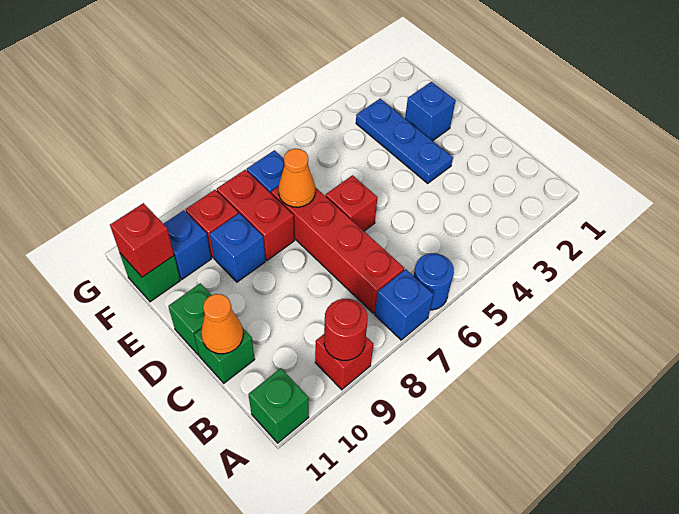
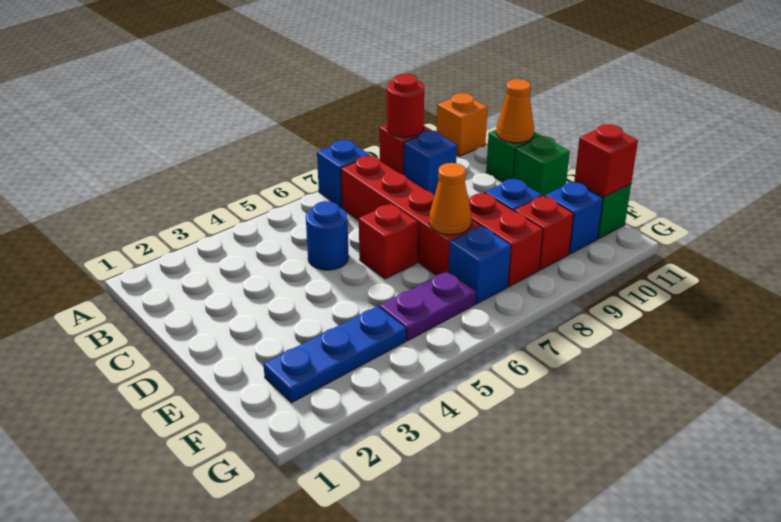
blue round brick A6 level 1 -> blue round brick C5 level 1
green brick A11 level 1 -> orange brick A11 level 1
blue plate D3:F3 level 1 -> blue plate F2:F4 level 1
blue brick E2 level 1 -> blue brick B9 level 1
none -> purple plate F5:F6 level 1

